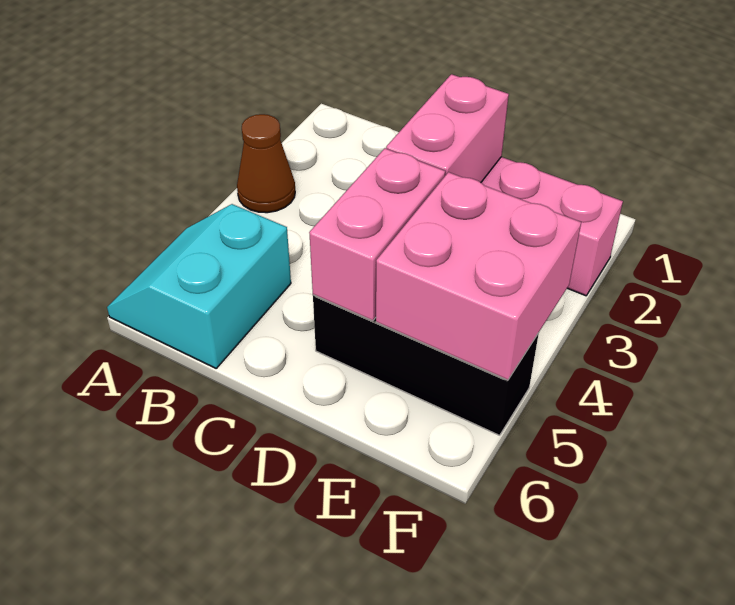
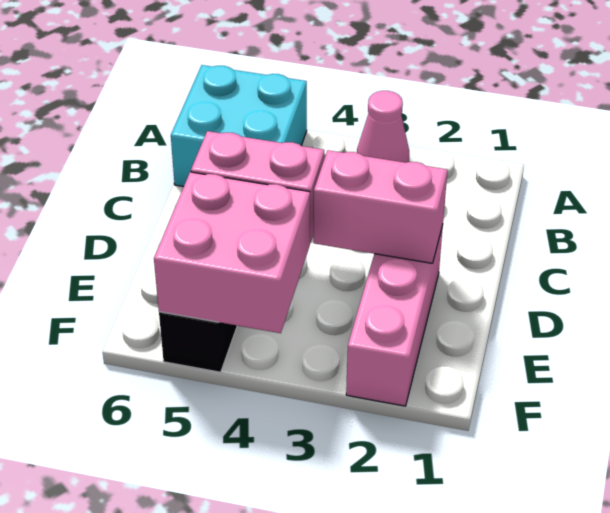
brown cone A3 level 1 -> pink cone A3 level 1
cyan slope A5:B6 level 1 top B -> cyan brick A5:B6 level 1

